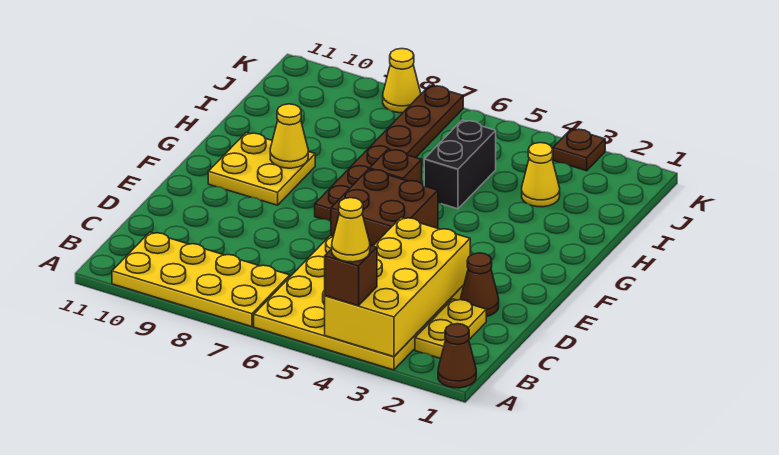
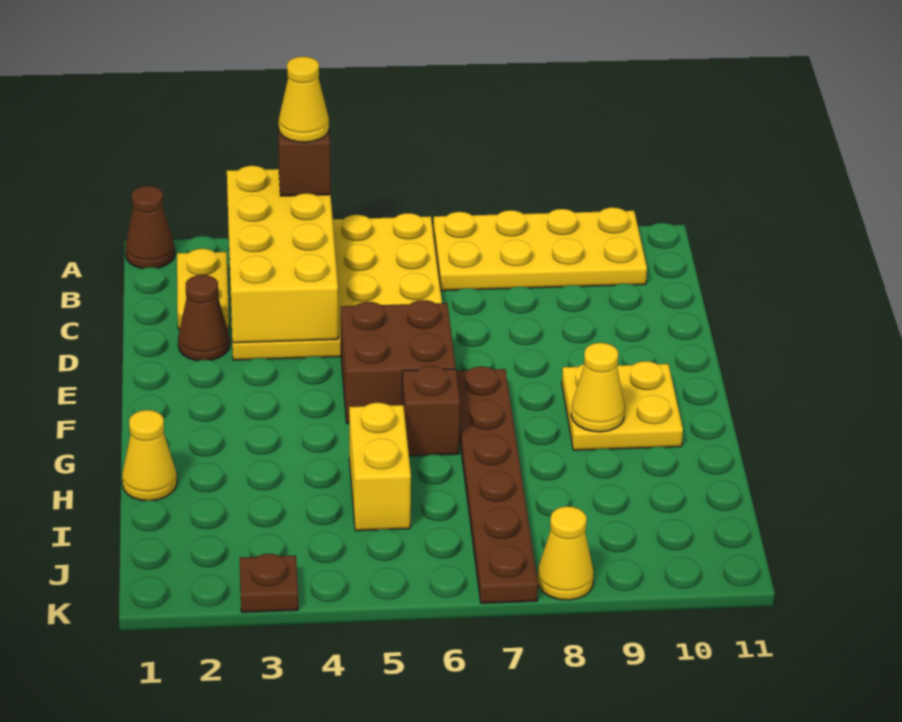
black brick H5:I5 level 1 -> yellow brick H5:I5 level 1
yellow cone I3 level 1 -> yellow cone H1 level 1

